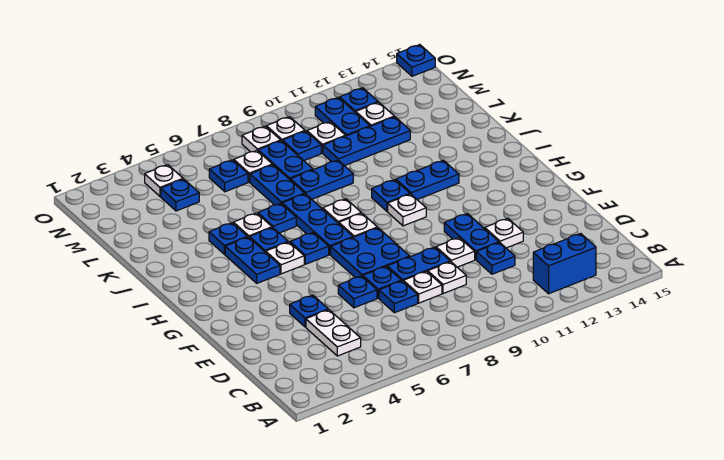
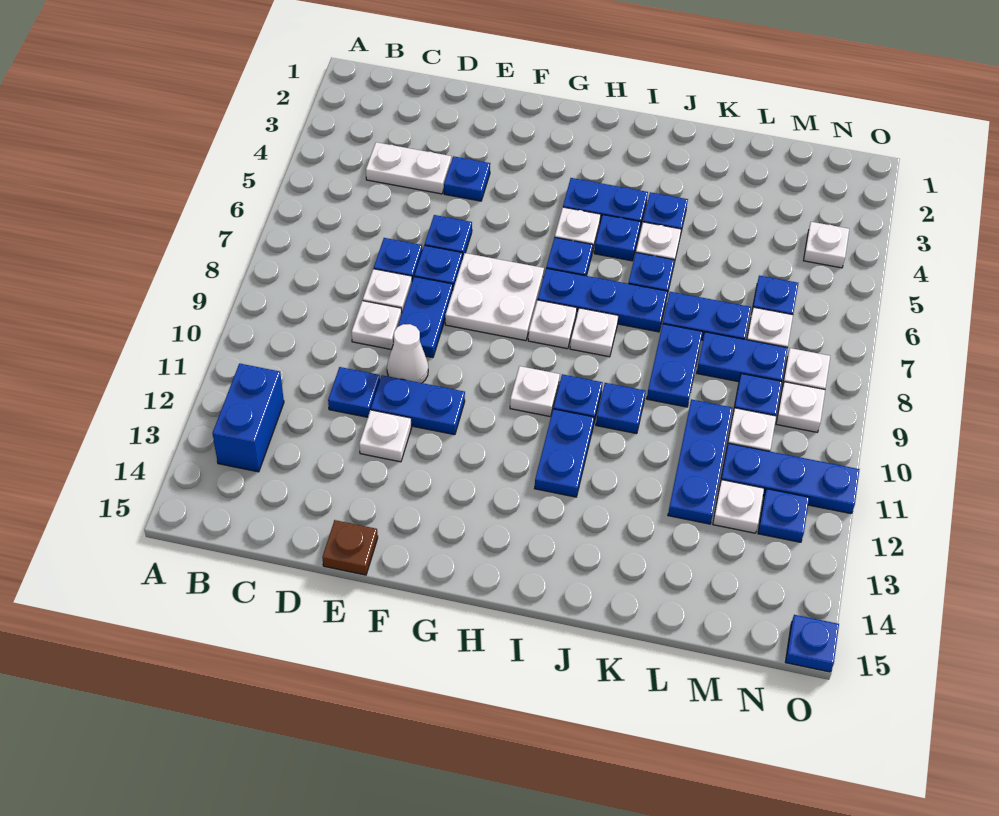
white plate E10 level 1 -> white cone E10 level 1
none -> brown plate E15 level 1
blue plate F7:G8 level 1 -> white plate F7:G8 level 1
blue plate M4 level 1 -> blue plate J10 level 1
blue plate M11:N11 level 1 -> blue plate M11:O11 level 1

